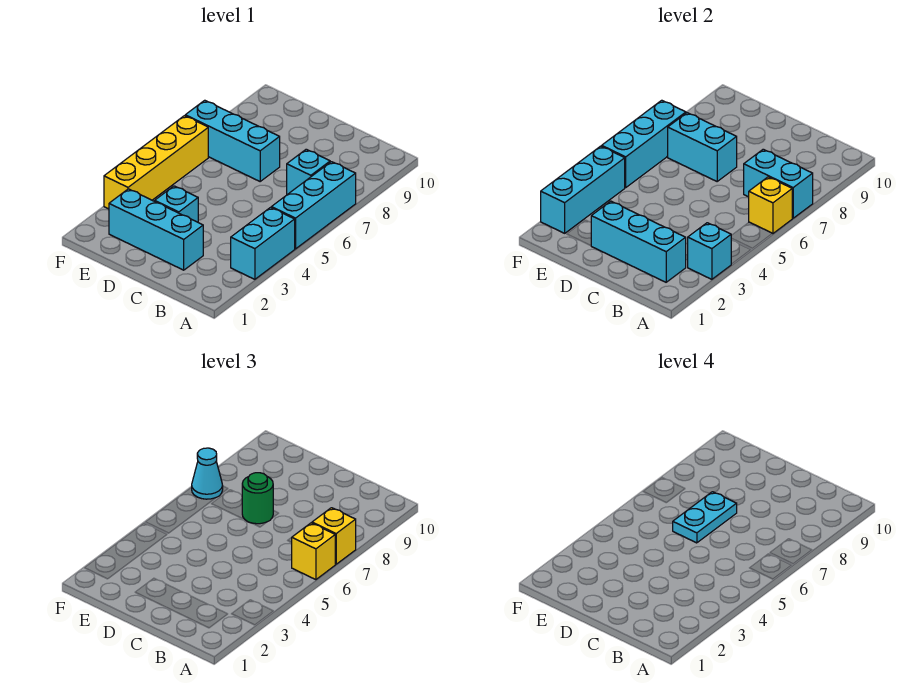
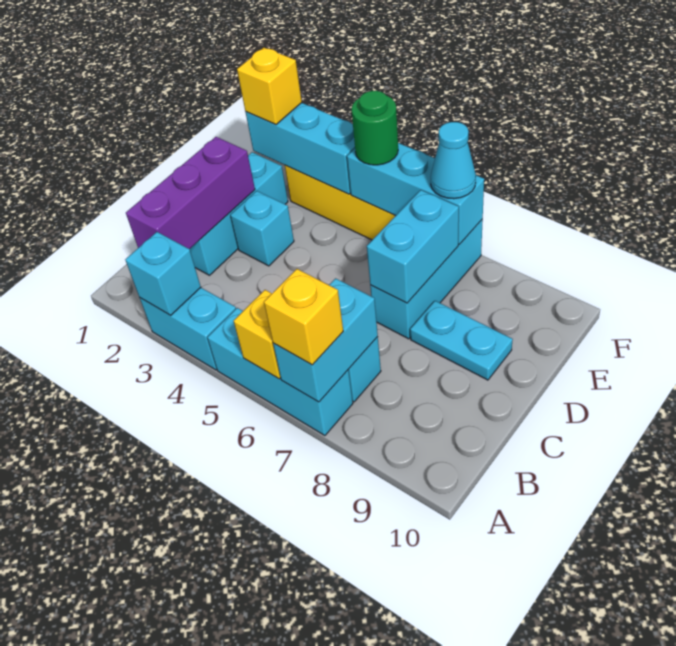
yellow brick A6 level 3 -> yellow brick F2 level 3
cyan brick B2:D2 level 2 -> purple brick B2:D2 level 2
cyan plate D6:D7 level 4 -> cyan plate D8:D9 level 1
green round brick D7 level 3 -> green round brick F5 level 3

